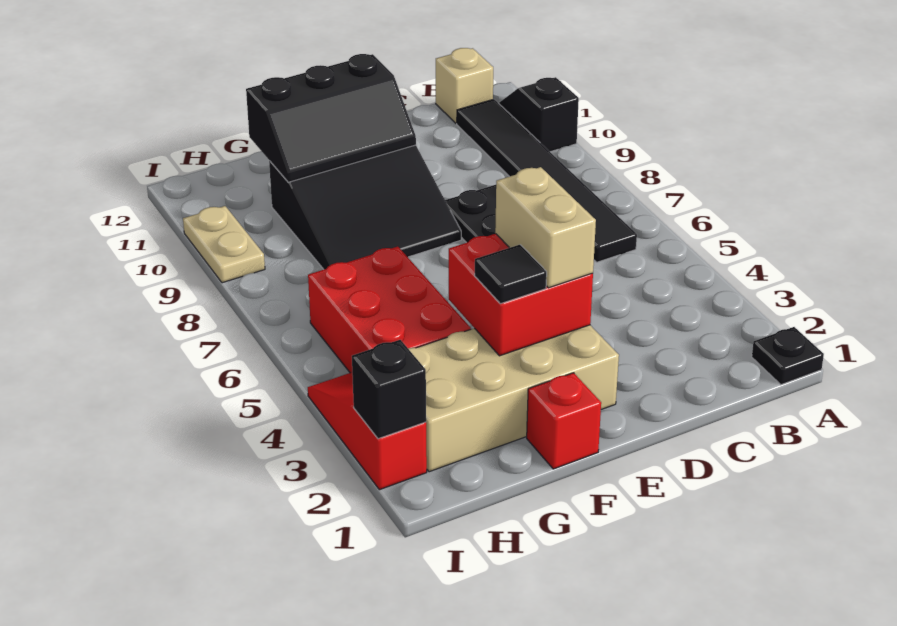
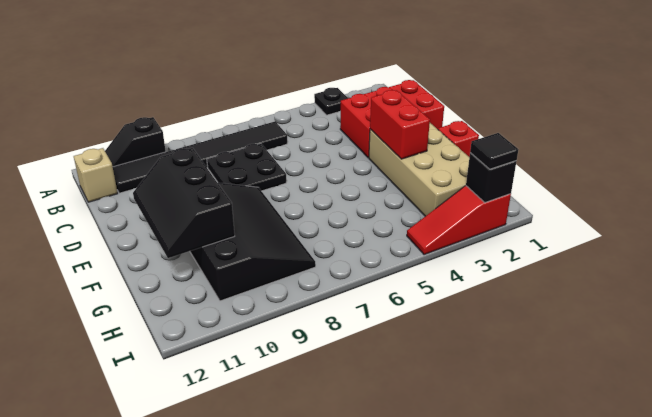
black plate A1 level 1 -> black plate A3 level 1
red brick E3:F4 level 2 -> red brick E3:F3 level 2
tan brick E3:E4 level 3 -> none
black slope E8:G10 level 1 top 10 -> black slope E8:H10 level 1 top 10
black slope E10:G11 level 2 top 11 -> black slope E10:G11 level 2 top 10
black tile F3 level 3 -> black tile I2 level 3
red brick G4:H6 level 1 -> red brick C1:D3 level 1
tan plate I9:I10 level 1 -> none

